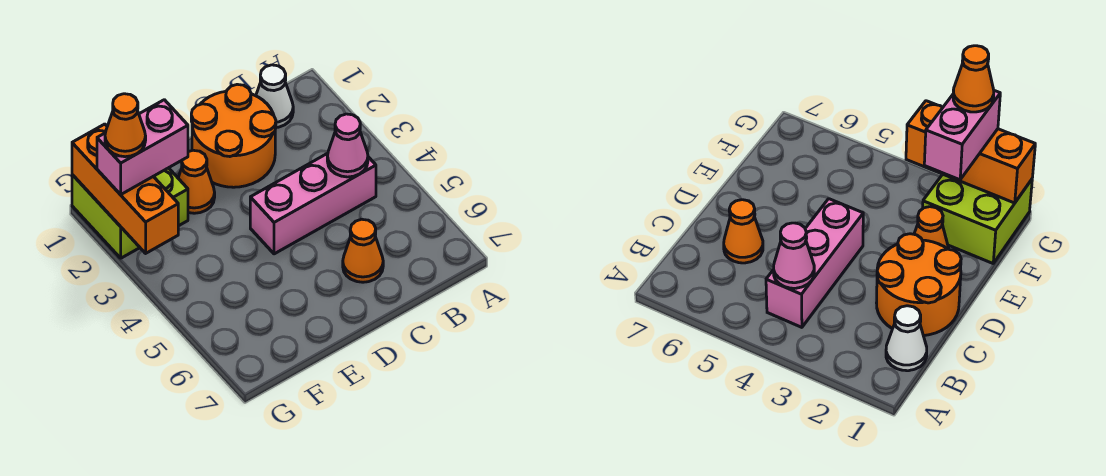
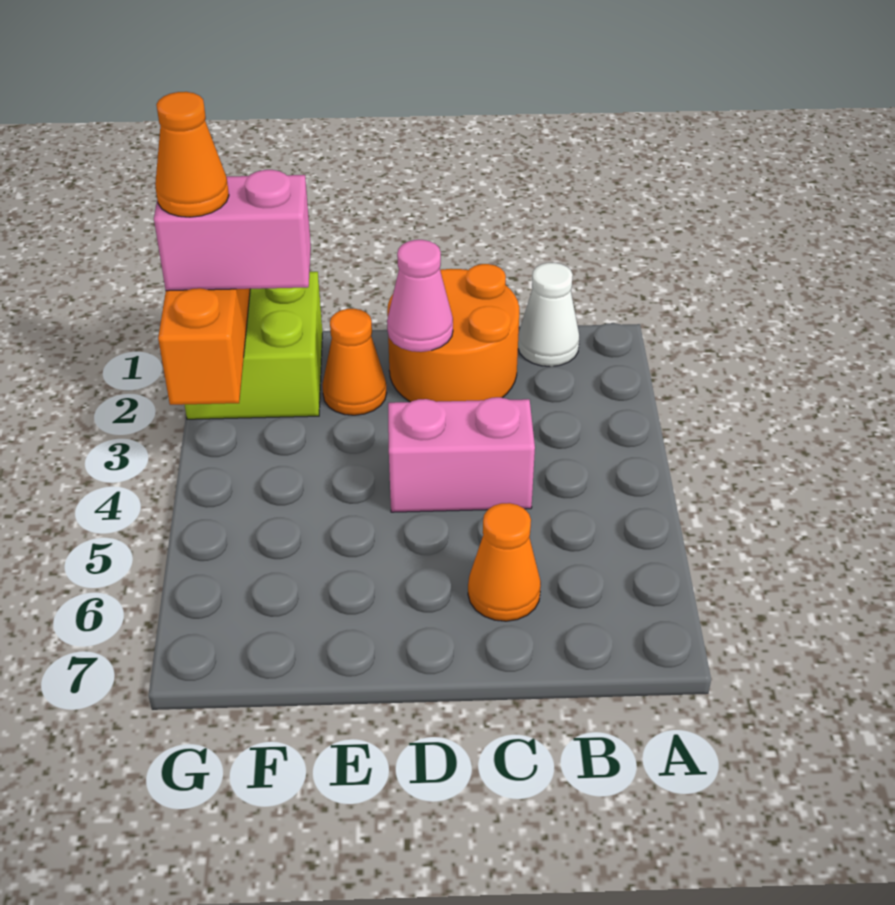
pink brick B4:D4 level 1 -> pink brick C4:D4 level 1
pink cone B4 level 2 -> pink cone D2 level 2

